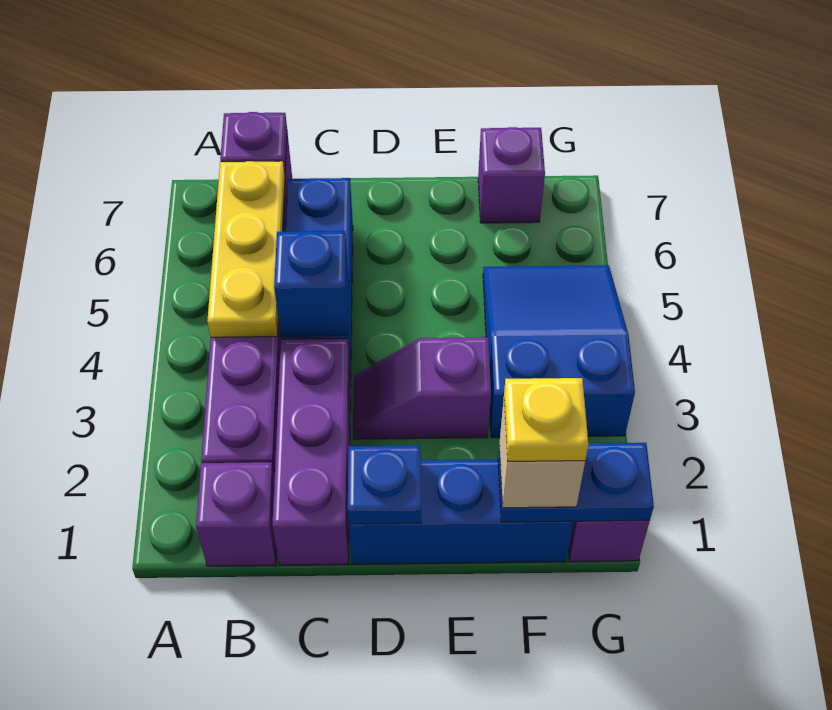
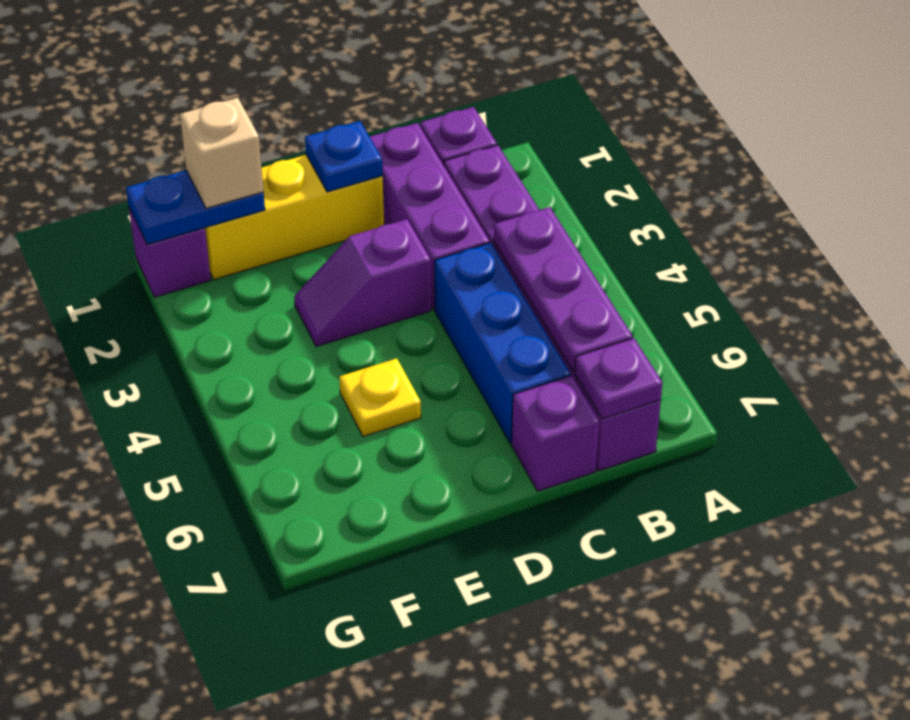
yellow plate B4:B6 level 2 -> purple plate B4:B6 level 2
blue brick C4 level 2 -> none
blue brick D1:F1 level 1 -> yellow brick D1:F1 level 1
purple slope D3:E3 level 1 top E -> purple slope D3:E3 level 1 top D
yellow plate F1 level 4 -> yellow plate E5 level 1
blue slope F3:G5 level 1 top 3 -> none
purple brick F7 level 1 -> purple brick C7 level 1

